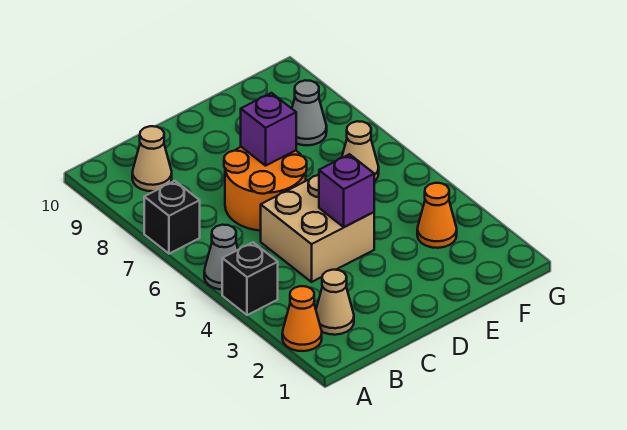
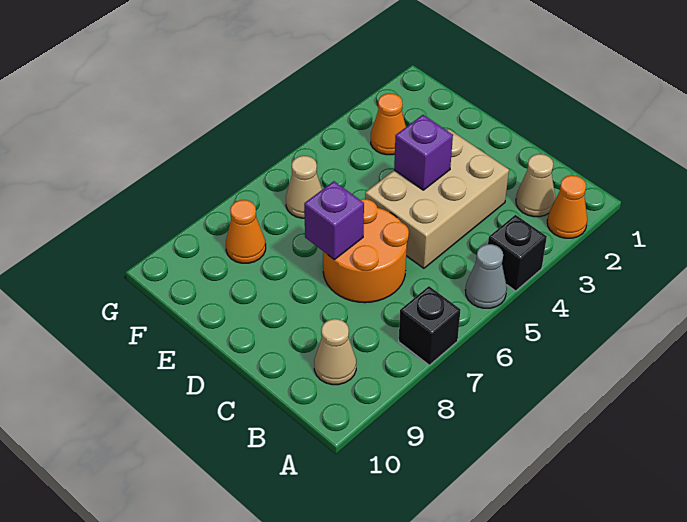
tan brick C4:D5 level 1 -> tan brick C3:D5 level 1
grey cone F8 level 1 -> orange cone F8 level 1

